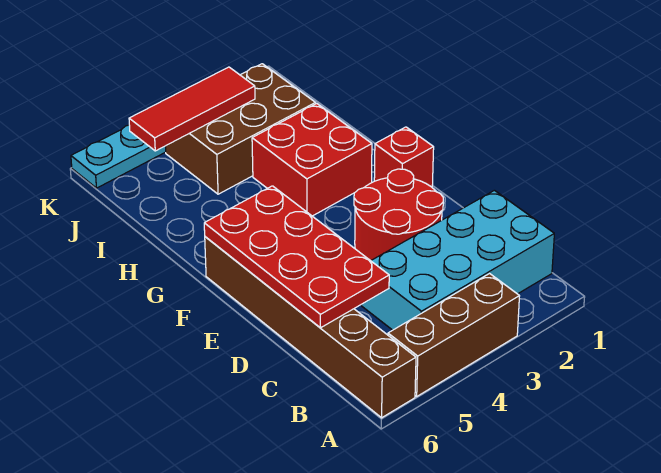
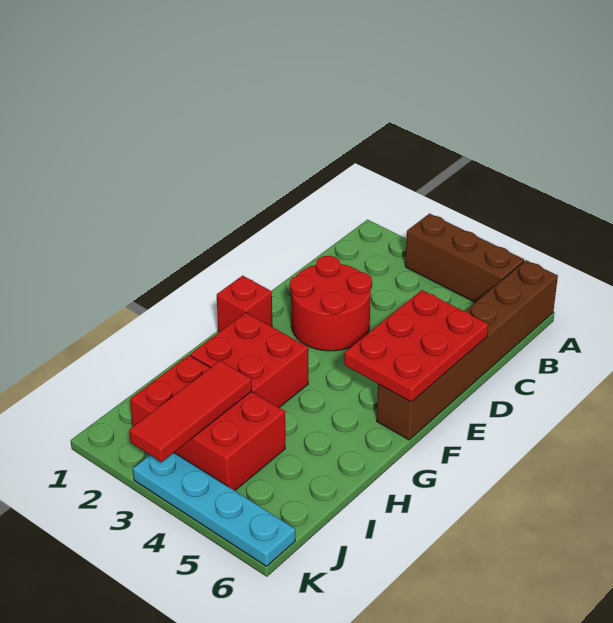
cyan brick B1:C4 level 1 -> none
red plate C5:F6 level 2 -> red plate D5:F6 level 2
brown brick I2:J4 level 1 -> red brick I2:J4 level 1
red tile J3:J5 level 2 -> red tile I3:K3 level 2

